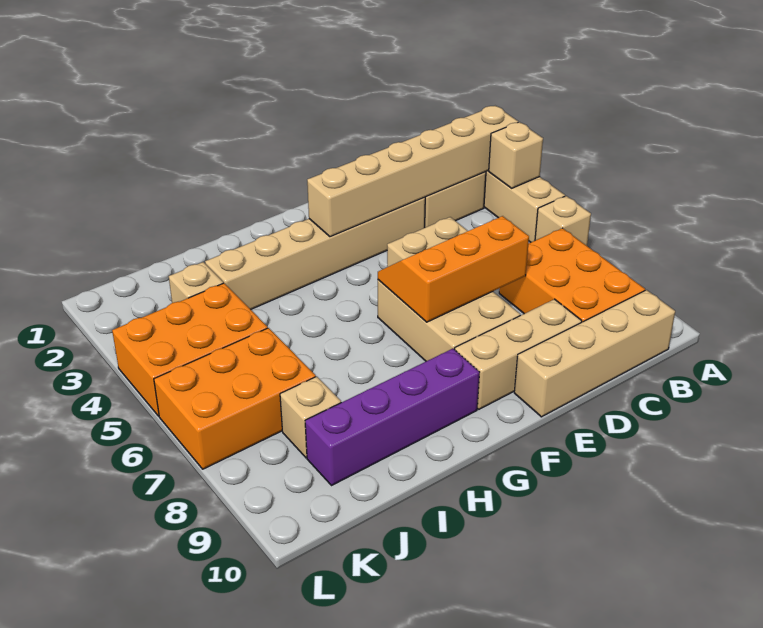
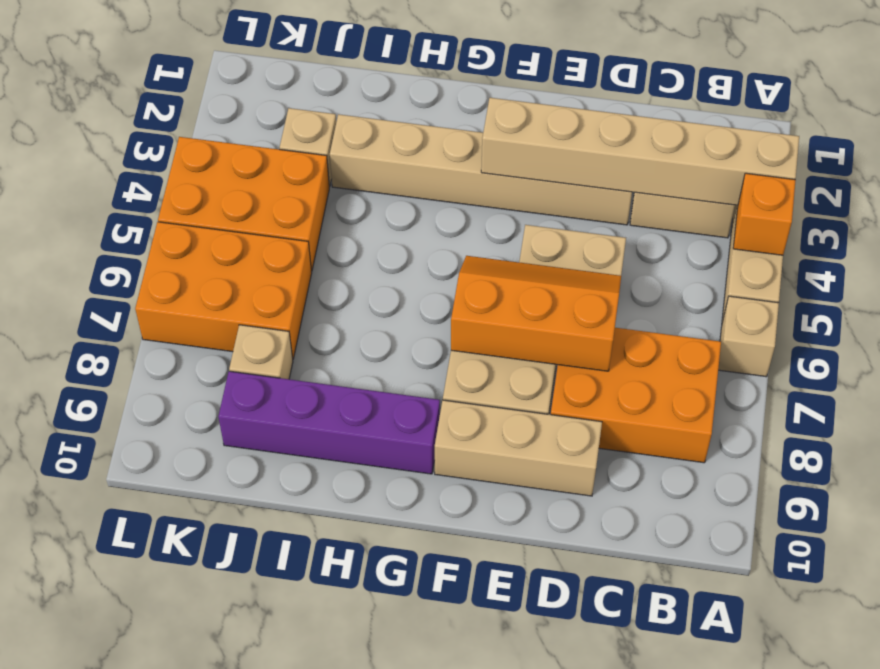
tan brick A4 level 2 -> orange brick A4 level 2
orange brick B7:C9 level 1 -> orange brick B7:D8 level 1
tan brick B10:E10 level 1 -> none

